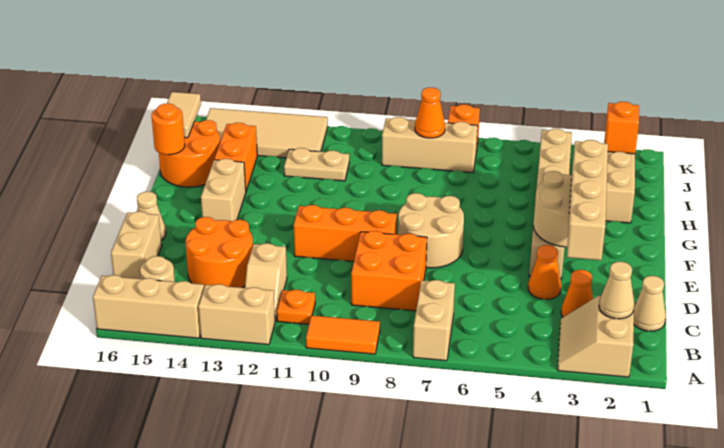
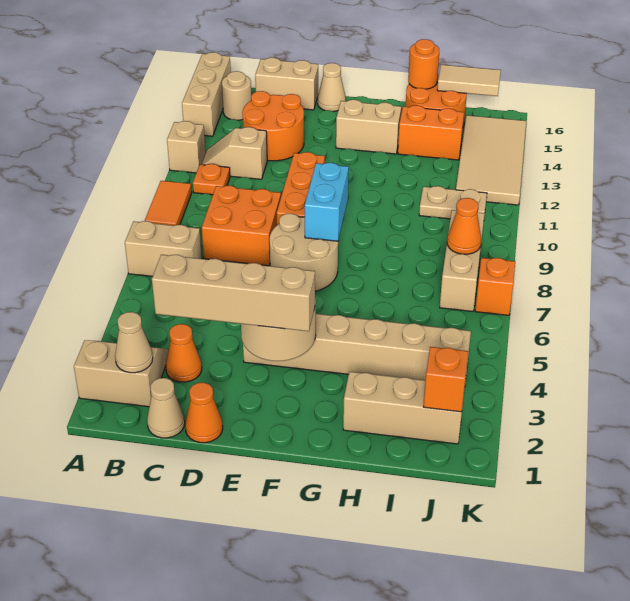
tan brick A12:A13 level 1 -> tan brick A12 level 1
orange cone D4 level 1 -> orange cone D1 level 1
none -> cyan brick F8:F9 level 2
tan plate I11:I12 level 1 -> tan plate I11:J11 level 1

